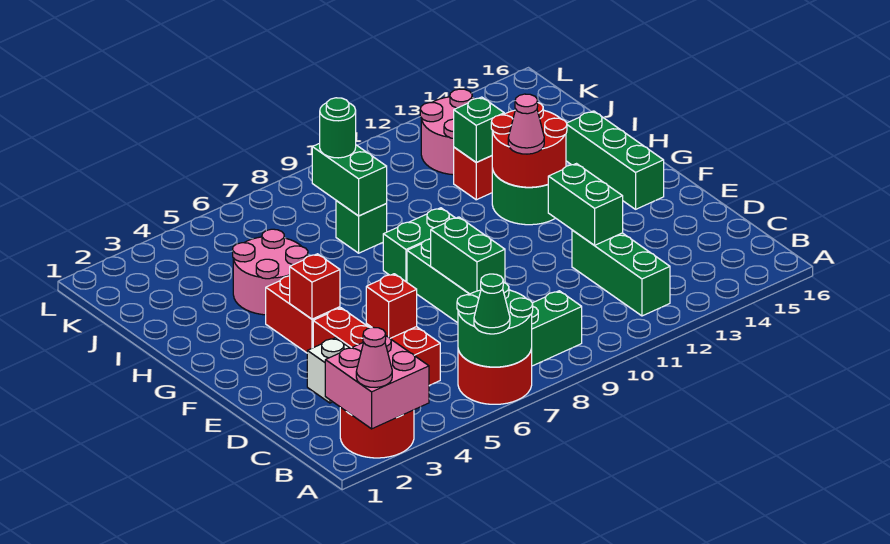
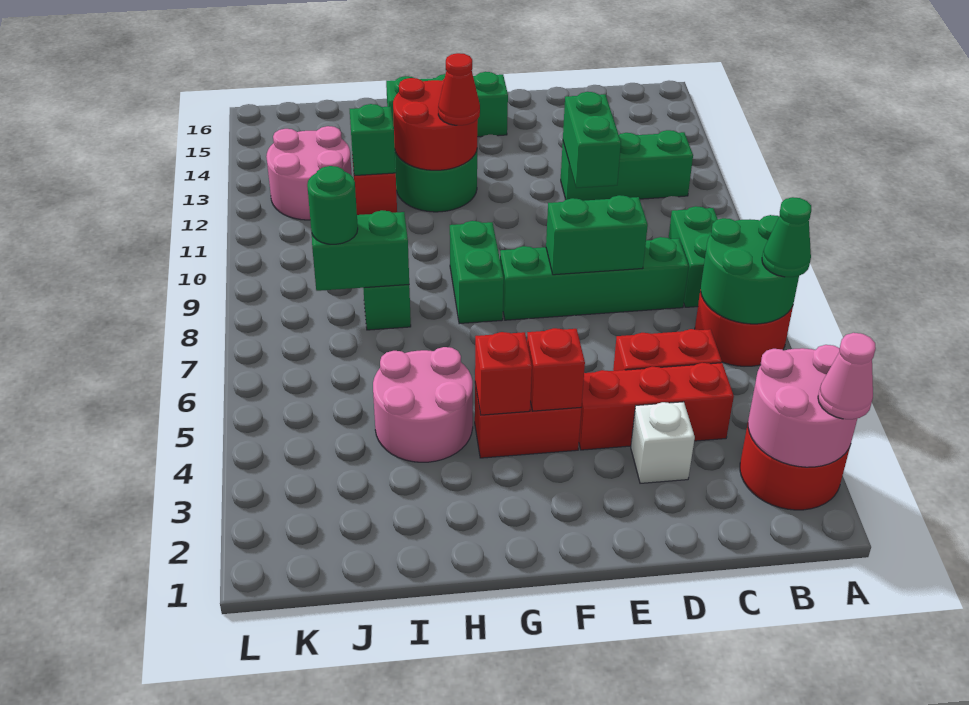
pink brick A2:B3 level 2 -> pink round brick A2:B3 level 2
red brick D5 level 2 -> red brick G4 level 2
green brick D12:E12 level 2 -> green brick D11:D12 level 2
pink cone G12 level 3 -> red cone G12 level 3

